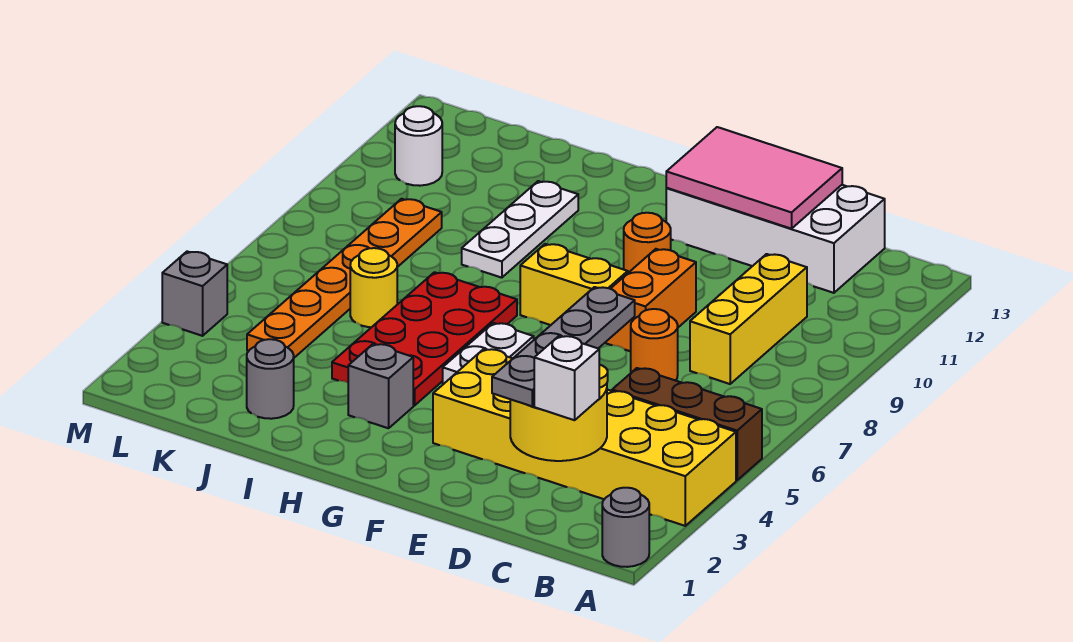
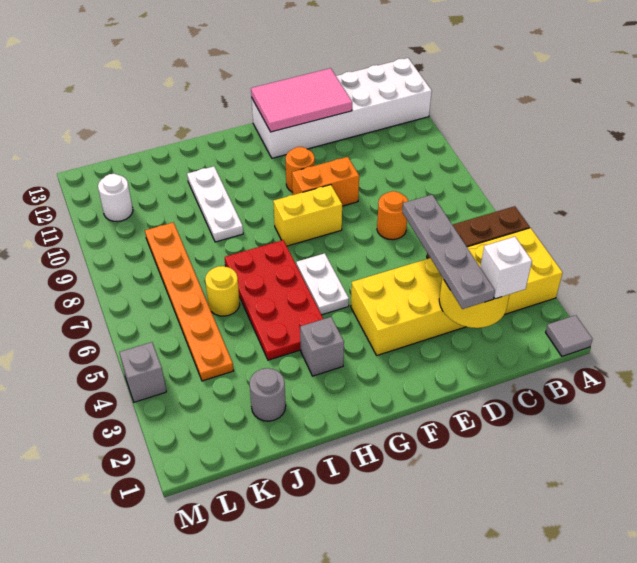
grey round brick A1 level 1 -> grey tile A1 level 1
yellow brick C8:C10 level 1 -> none
white brick C12:F13 level 1 -> white brick A12:F13 level 1
orange brick E8:E9 level 1 -> orange brick E9:F9 level 1

